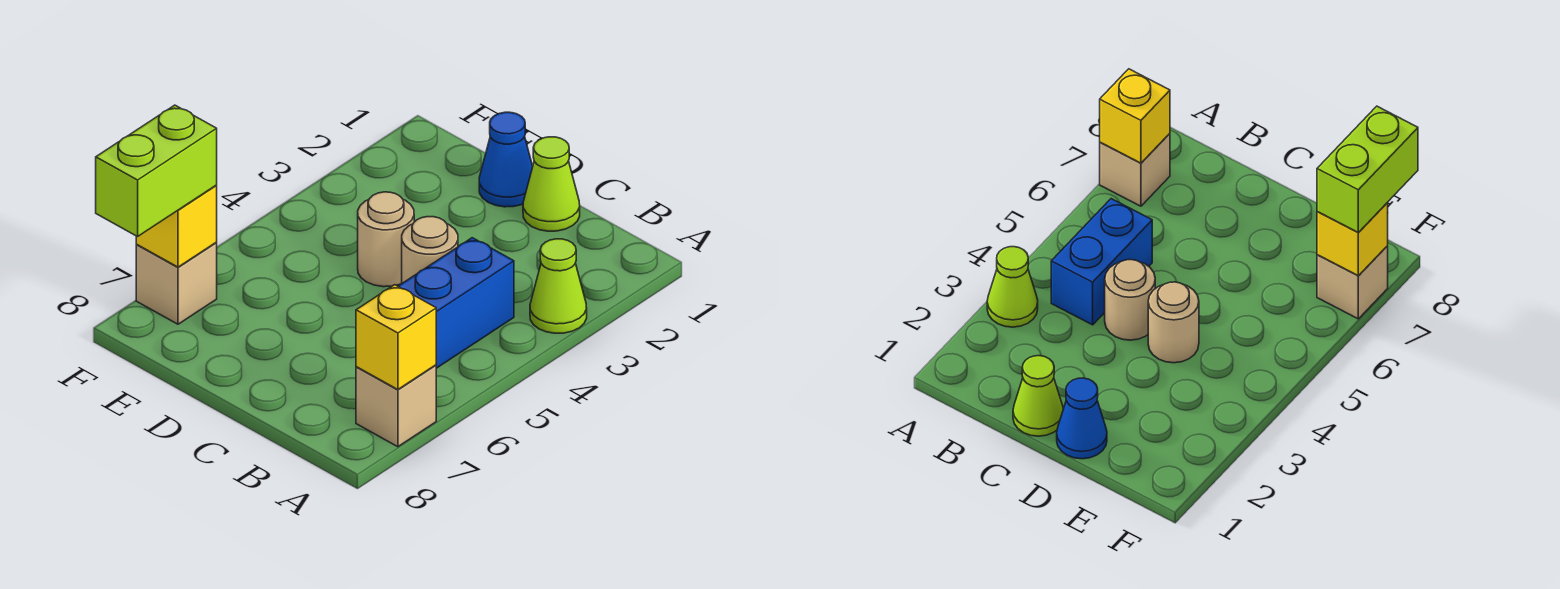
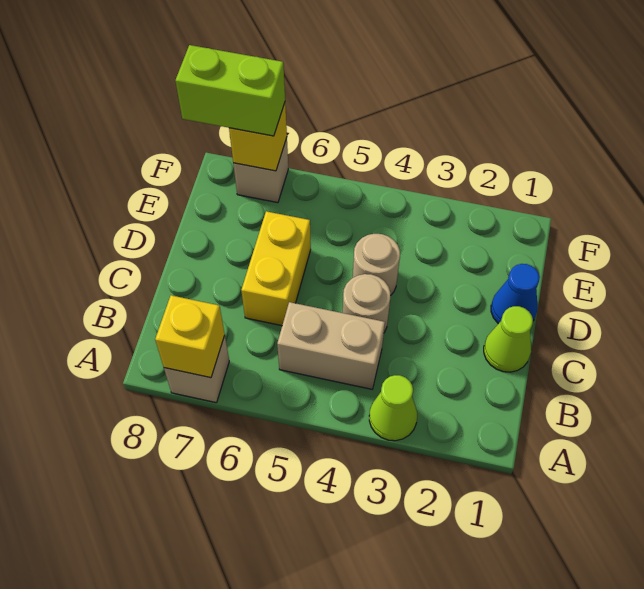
blue brick B4:B5 level 1 -> tan brick B4:B5 level 1
none -> yellow brick C6:D6 level 1

